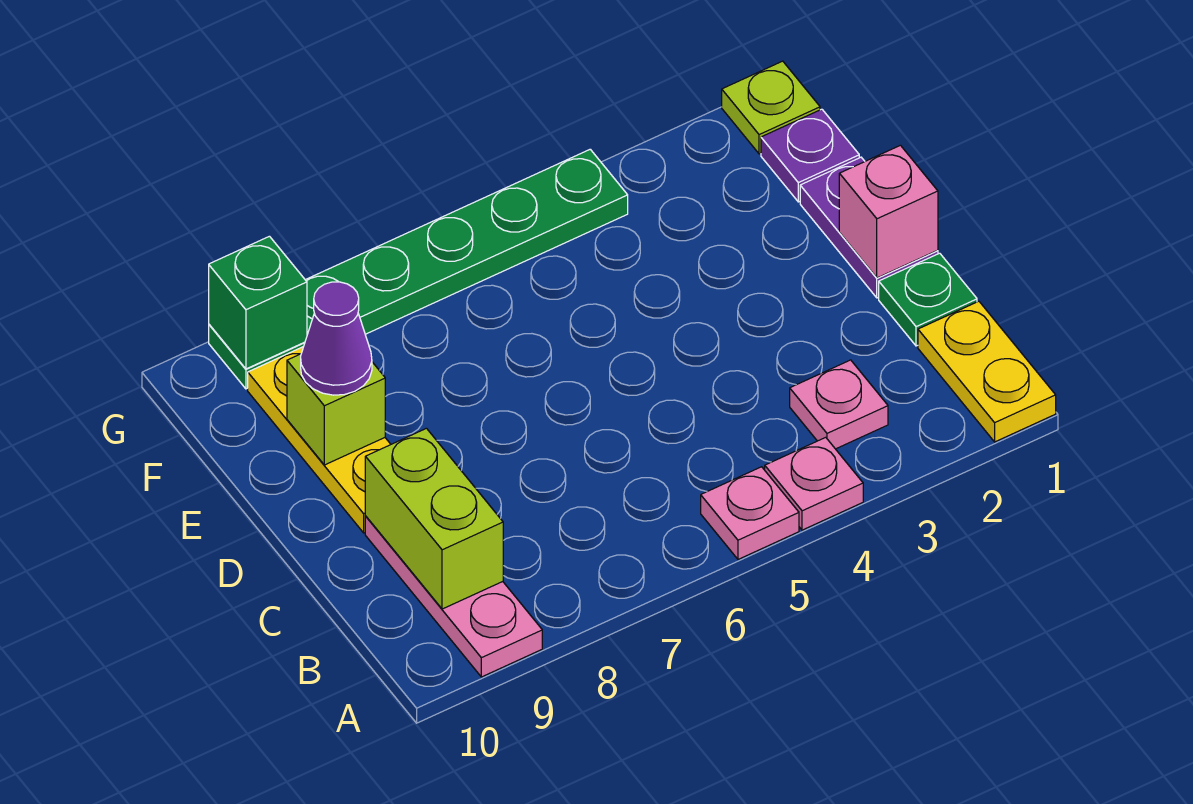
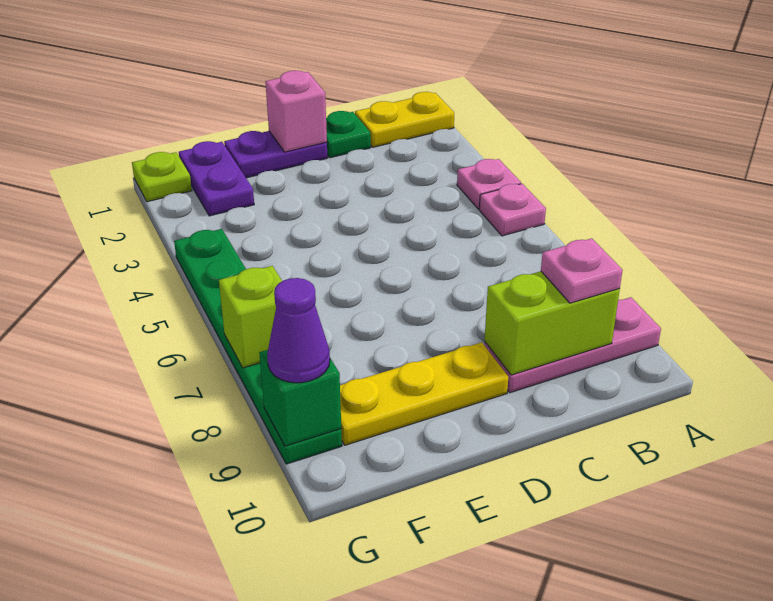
pink plate B3 level 1 -> pink plate B9 level 3
lime brick E9 level 2 -> lime brick G7 level 2
purple cone E9 level 3 -> purple cone G9 level 3
purple plate F1 level 1 -> purple plate F1:F2 level 1

